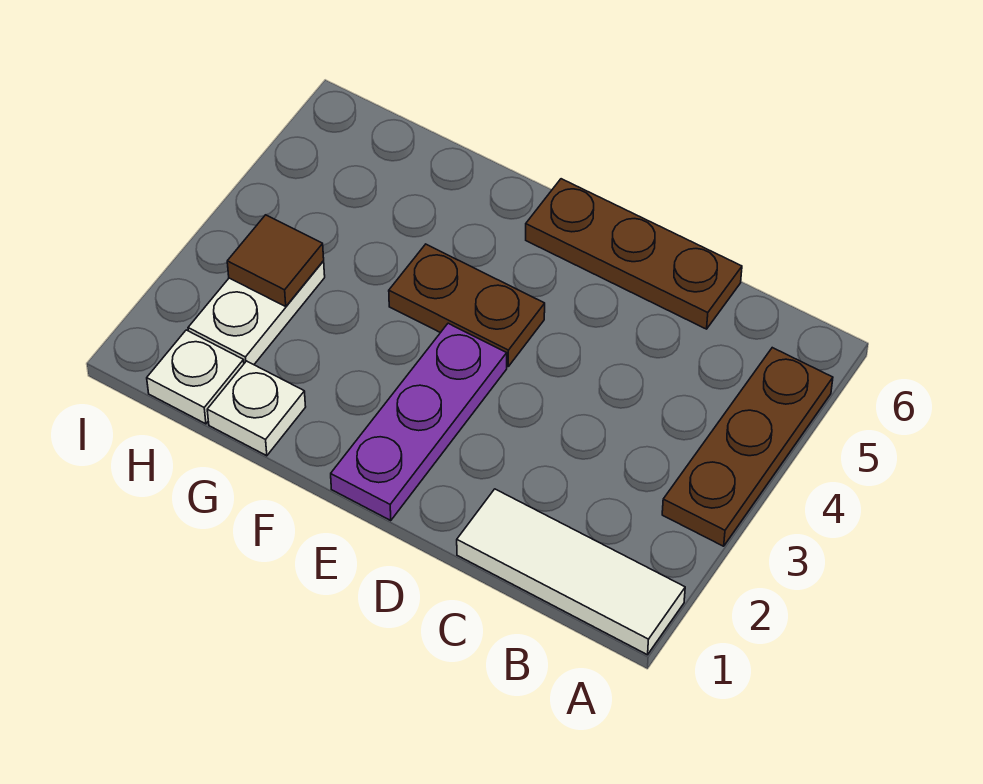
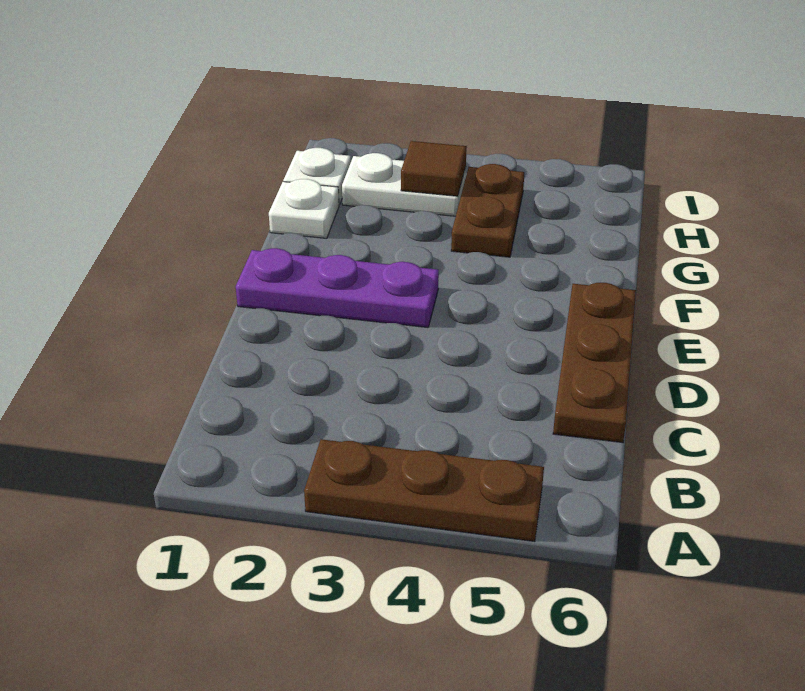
white tile A1:C1 level 1 -> none
brown plate E4:F4 level 1 -> brown plate G4:H4 level 1

